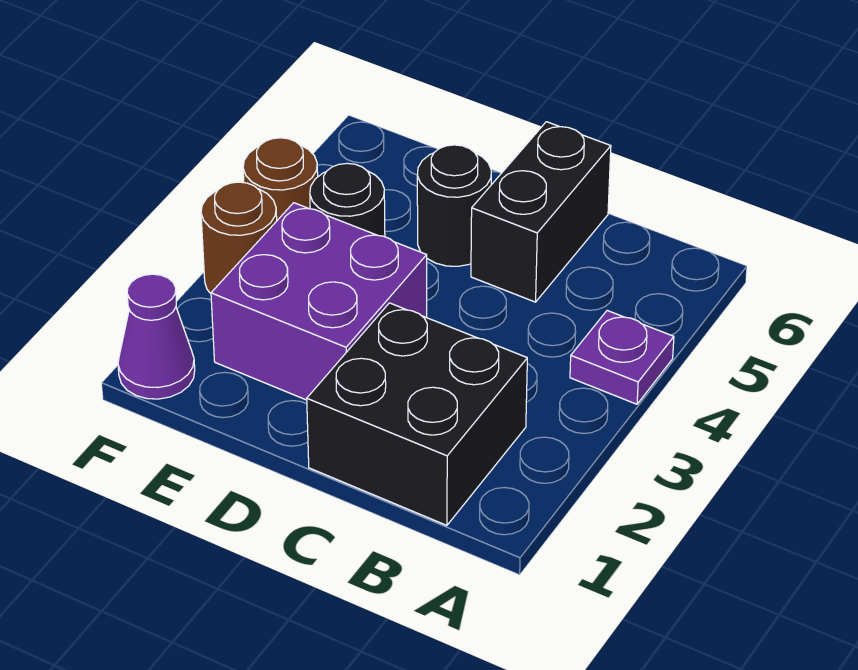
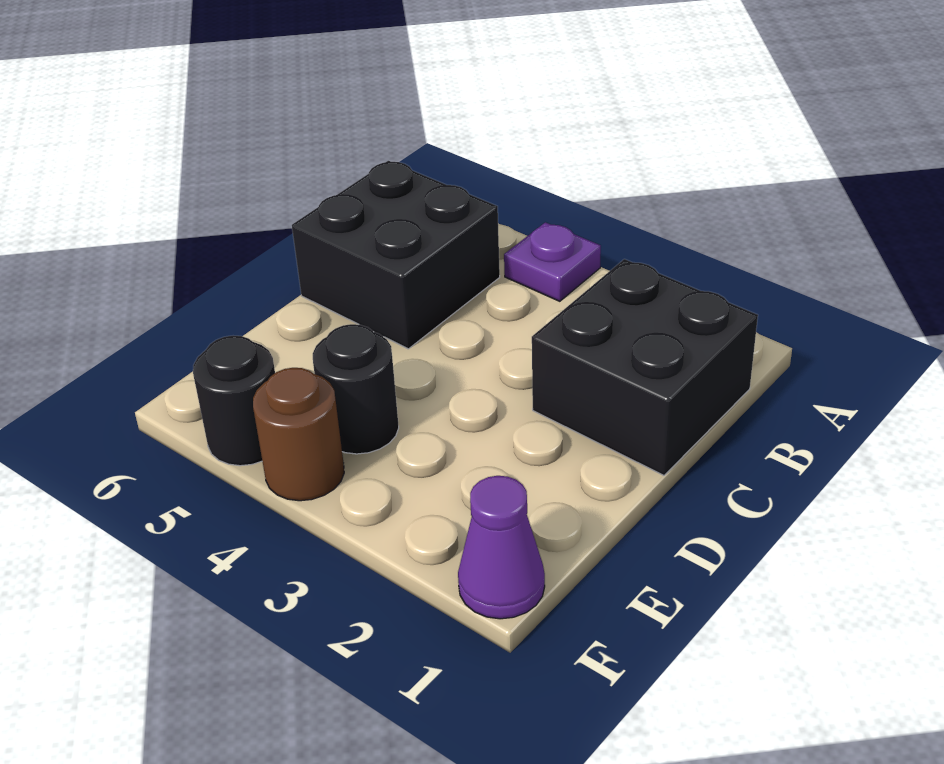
black brick C5:C6 level 1 -> black brick B5:C6 level 1
purple brick D2:E3 level 1 -> none
black round brick D5 level 1 -> black round brick F5 level 1
brown round brick F3 level 1 -> none

